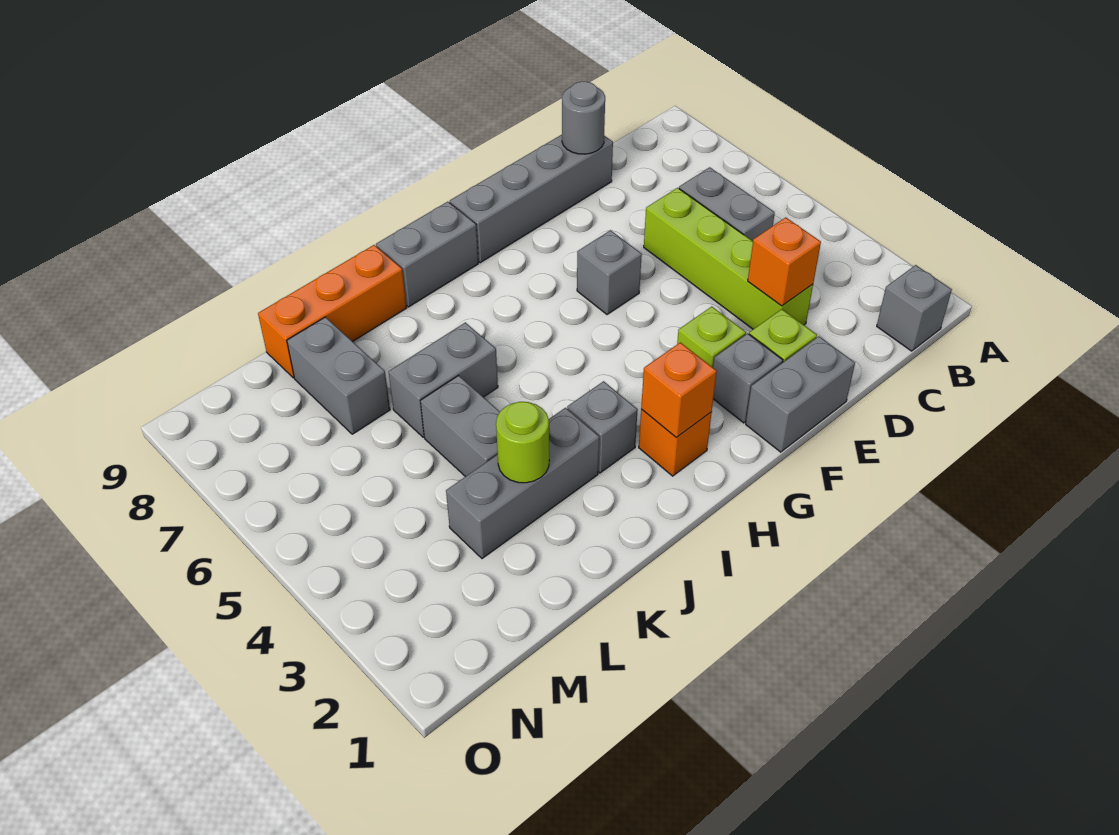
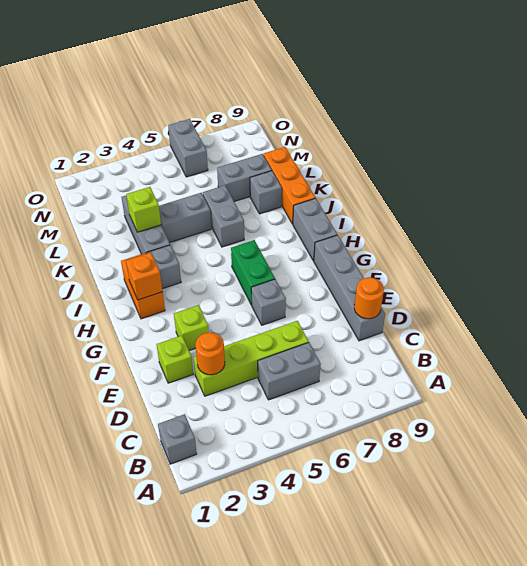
orange brick D3 level 2 -> orange round brick D3 level 2
grey round brick D9 level 2 -> orange round brick D9 level 2
grey brick E1:F1 level 1 -> grey brick N6:O6 level 1
grey brick F2 level 1 -> grey brick K8 level 1
none -> green brick G6:H6 level 1
orange brick H2 level 1 -> orange brick H2:I2 level 1
lime round brick K3 level 2 -> lime brick K3 level 2

